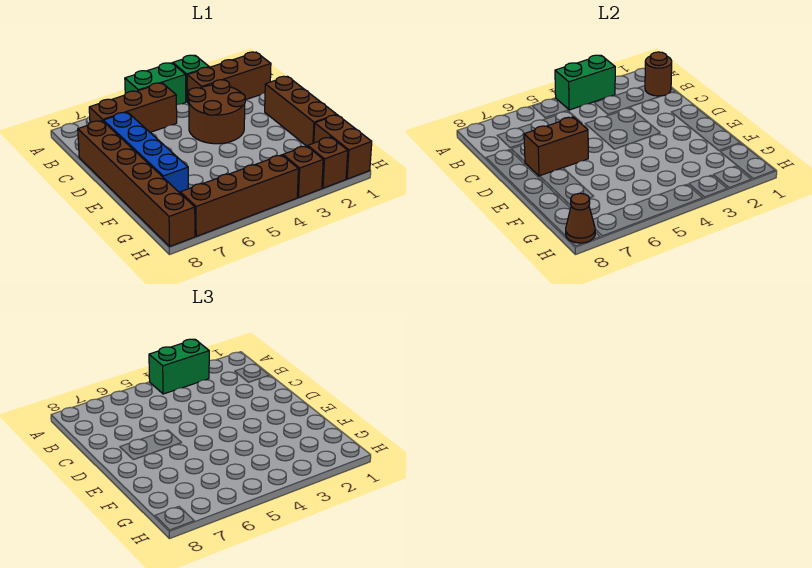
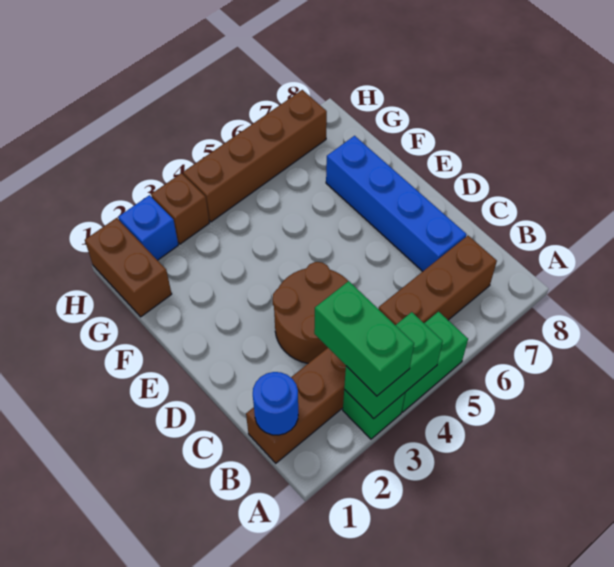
green brick A3:A4 level 3 -> green brick A3:B3 level 3
brown round brick B1 level 2 -> blue round brick B1 level 2
brown brick C8:H8 level 1 -> none
brown brick D1:F1 level 1 -> none
brown brick D6:D7 level 2 -> none
brown brick H2 level 1 -> blue brick H2 level 1
brown cone H8 level 2 -> none

